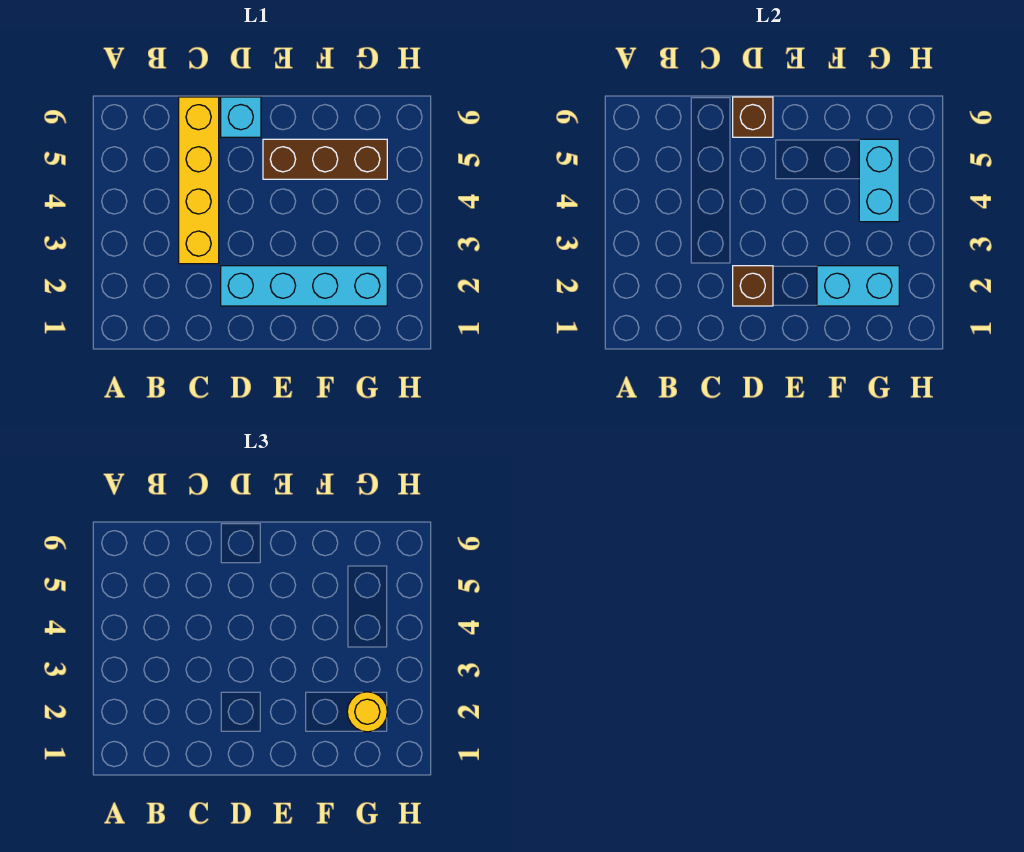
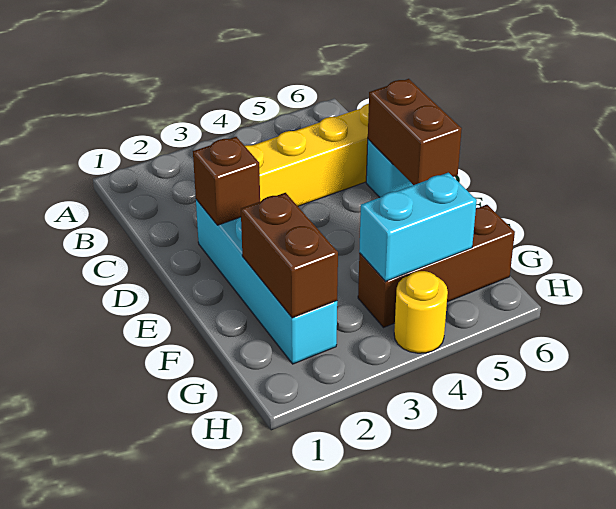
brown brick D6 level 2 -> brown brick D6:E6 level 2
brown brick E5:G5 level 1 -> brown brick G4:G6 level 1
cyan brick F2:G2 level 2 -> brown brick F2:G2 level 2
yellow round brick G2 level 3 -> yellow round brick H4 level 1

